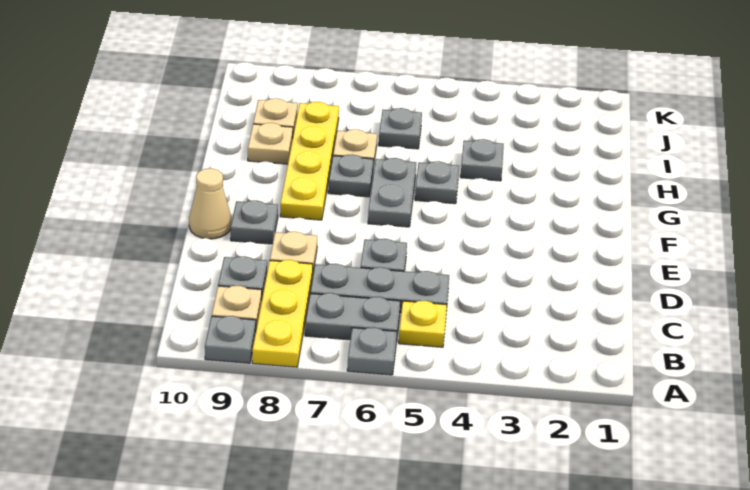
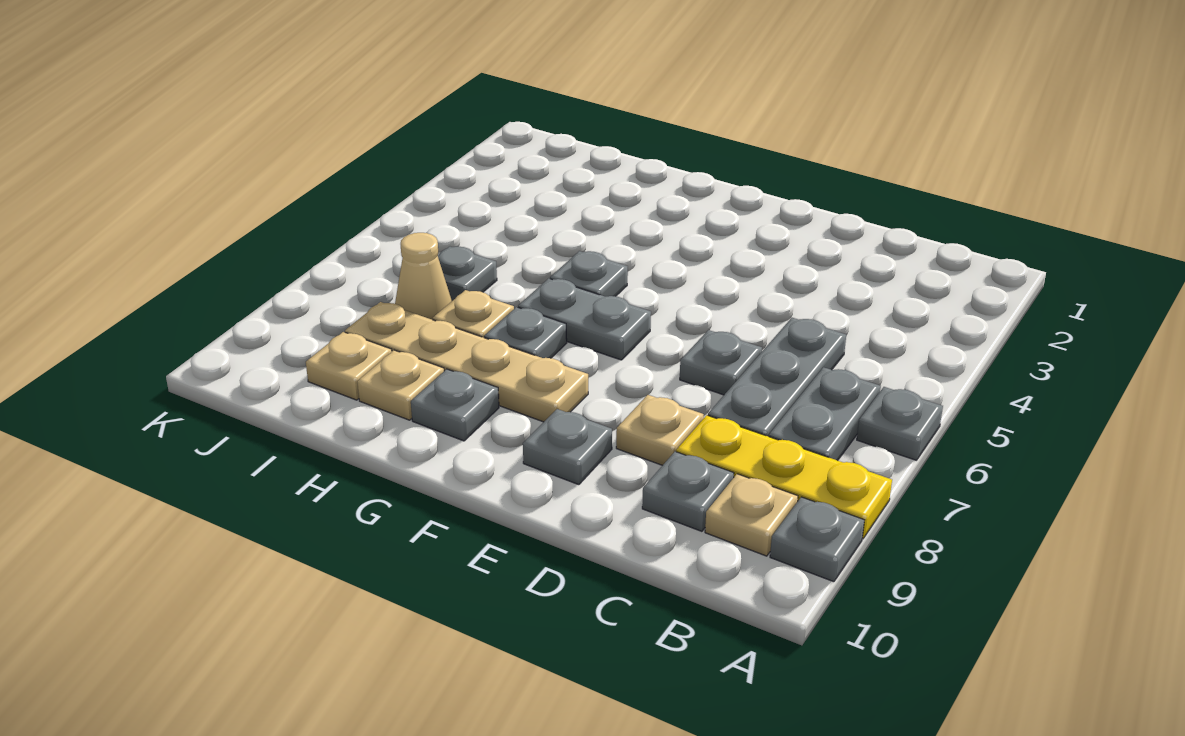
yellow plate B5 level 1 -> none
tan cone E10 level 1 -> tan cone I7 level 1
yellow plate F8:I8 level 1 -> tan plate F8:I8 level 1
grey plate H4 level 1 -> grey plate G9 level 1

